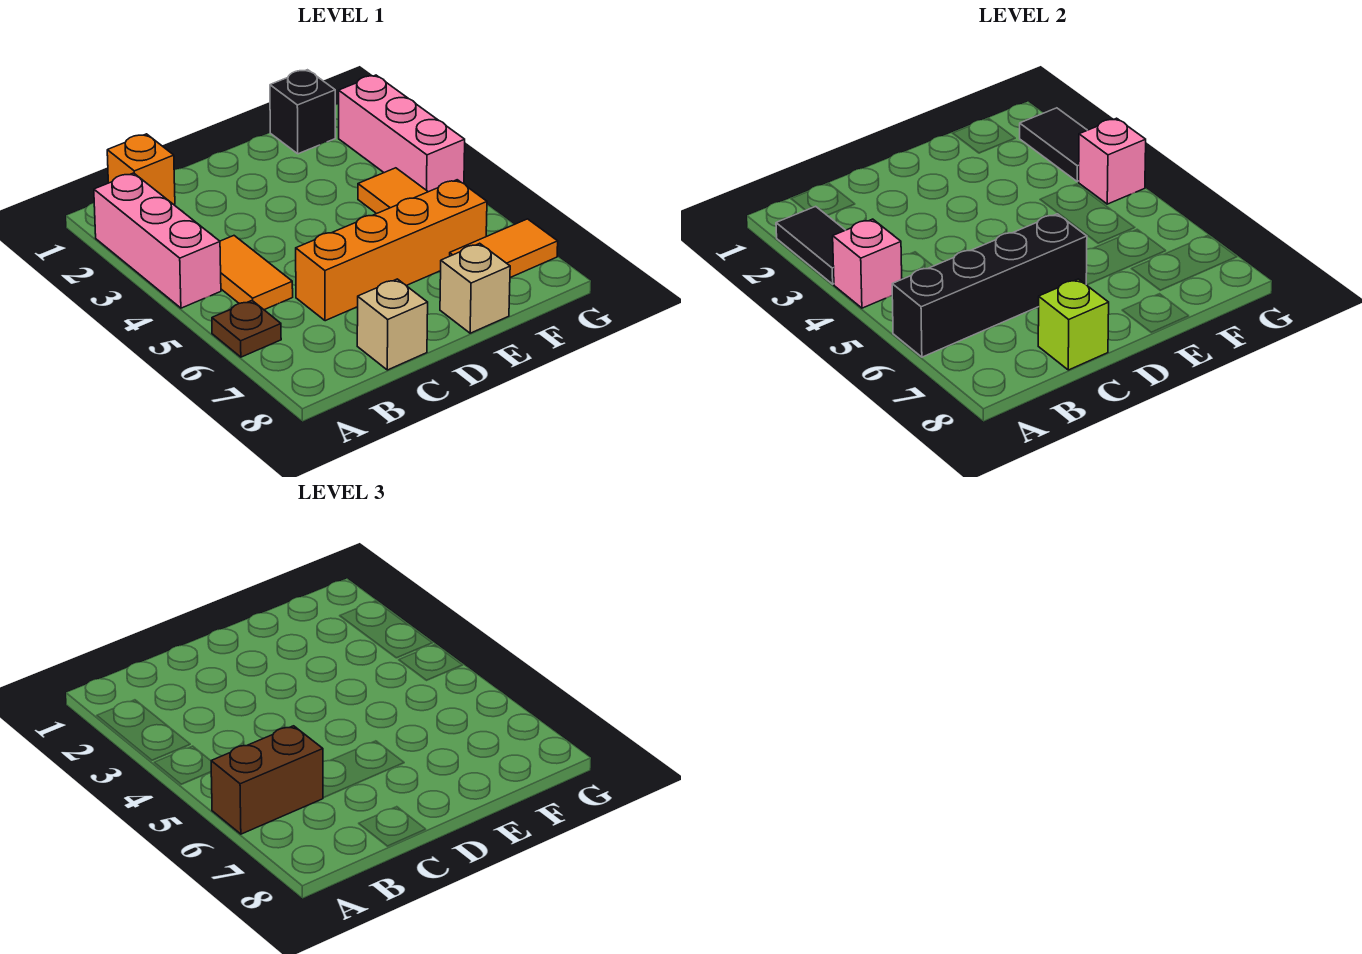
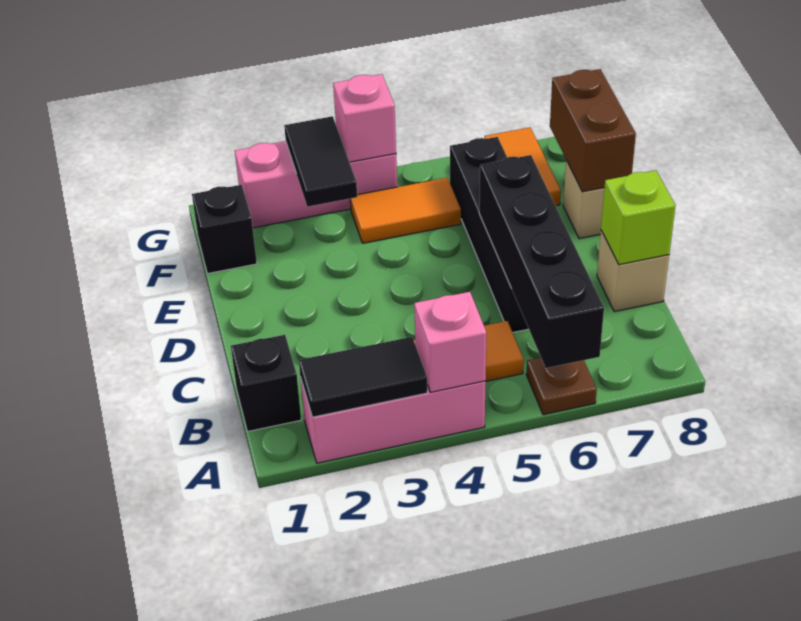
brown brick A6:B6 level 3 -> brown brick E8:F8 level 2
orange brick B1 level 1 -> black brick B1 level 1
orange brick C6:F6 level 1 -> black brick C6:F6 level 1
black tile G2:G3 level 2 -> black tile F3:G3 level 2

